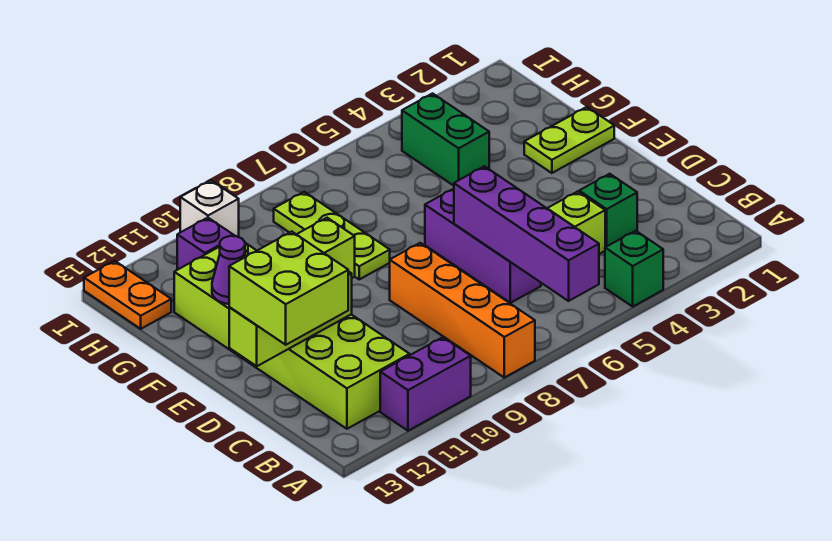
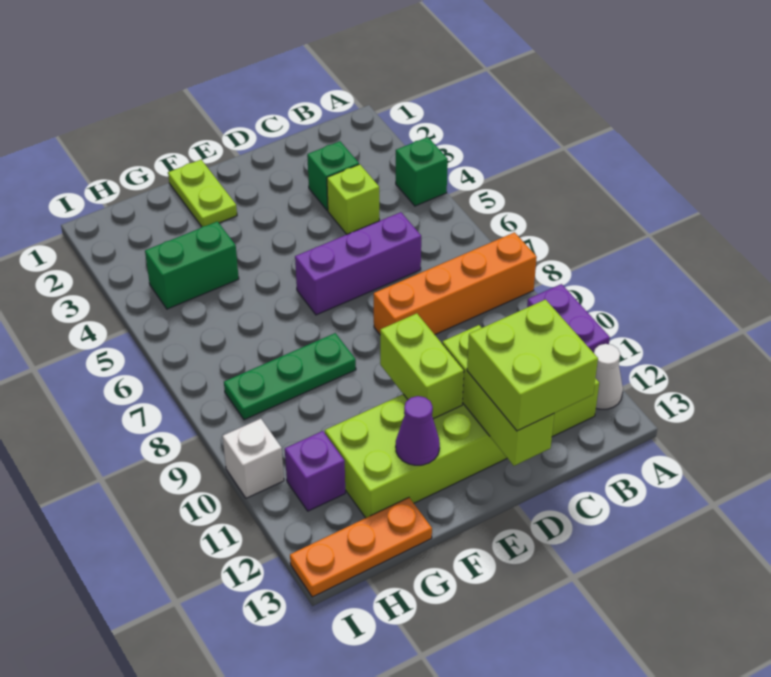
purple brick A6:D6 level 2 -> none
none -> white cone A12 level 1
lime plate F8:H8 level 1 -> green plate F8:H8 level 1
orange plate H13:I13 level 1 -> orange plate G13:I13 level 1

